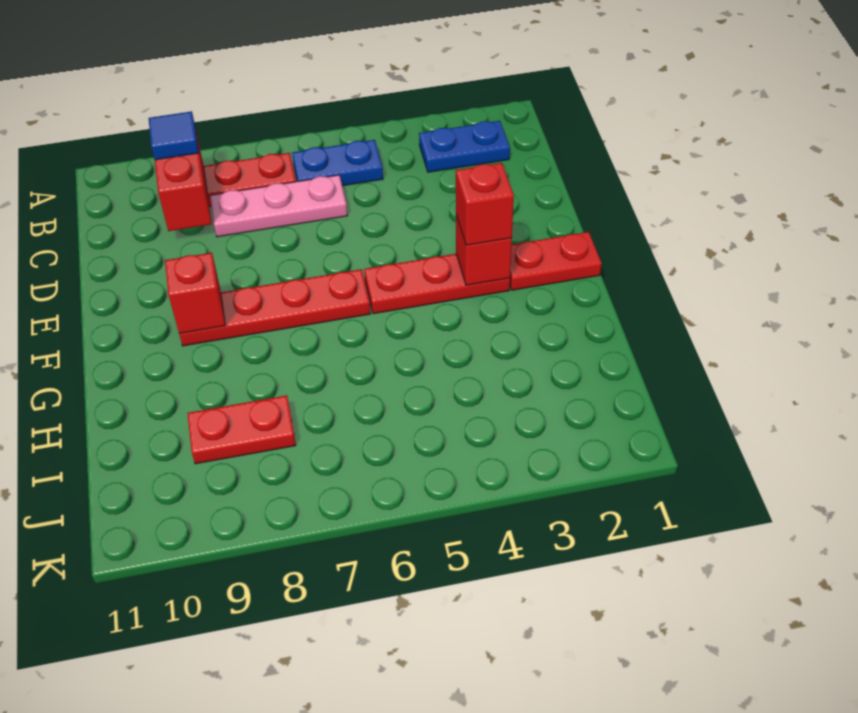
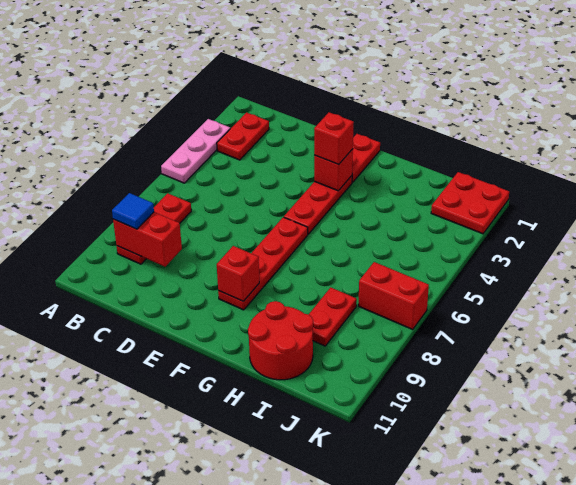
blue plate B2:B3 level 1 -> red plate B2:B3 level 1
blue plate B5:B6 level 1 -> none
pink plate C6:C8 level 1 -> pink plate A3:A5 level 1
none -> red round brick H10:I11 level 1
none -> red plate J1:K2 level 1
none -> red brick J7:K7 level 1

